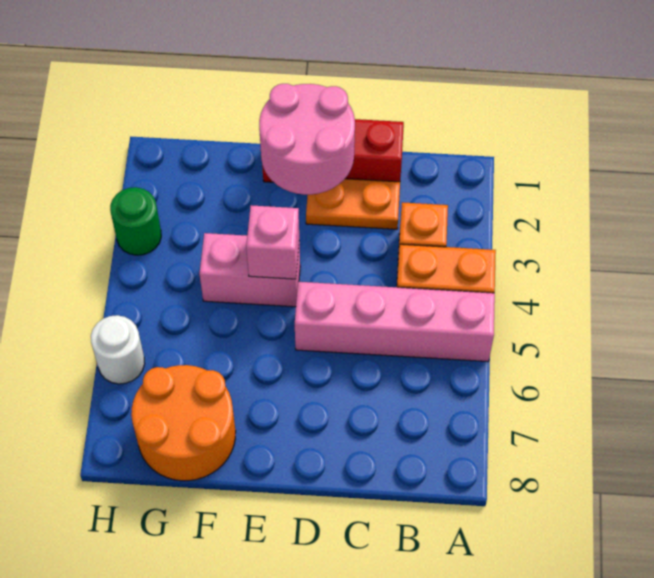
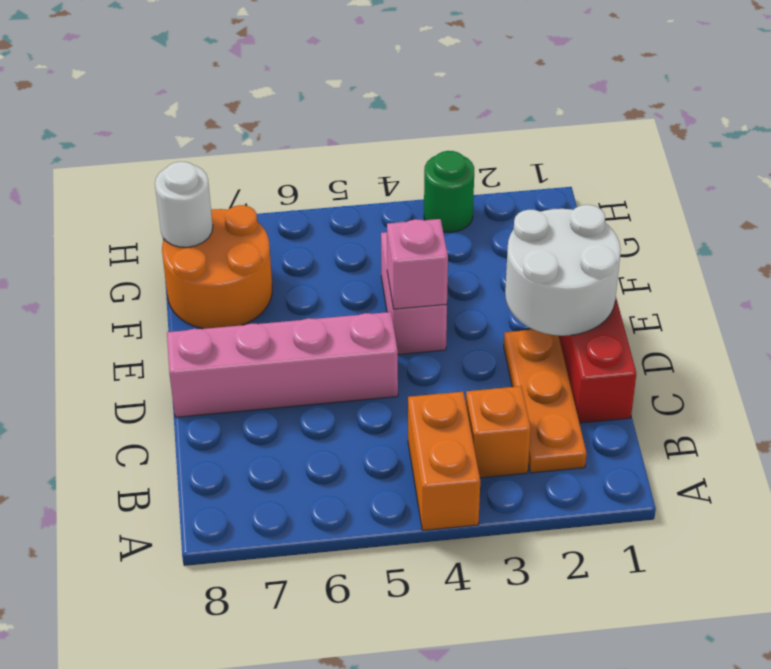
pink brick A5:D5 level 1 -> pink brick D5:D8 level 1
orange plate C2:D2 level 1 -> orange plate B2:D2 level 1
pink round brick D1:E2 level 2 -> white round brick D1:E2 level 2
white round brick H6 level 1 -> white round brick G8 level 2

